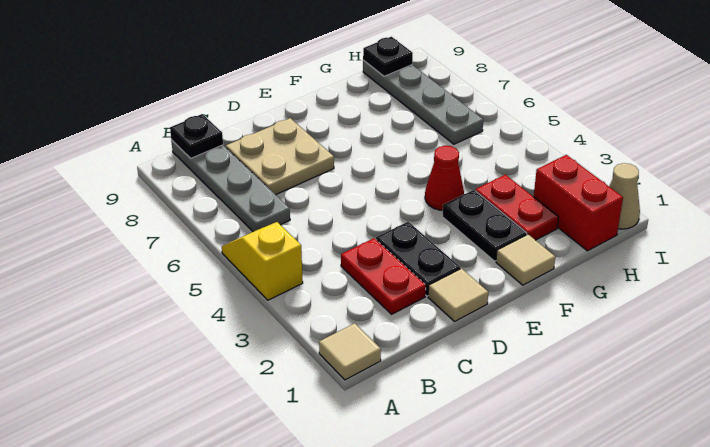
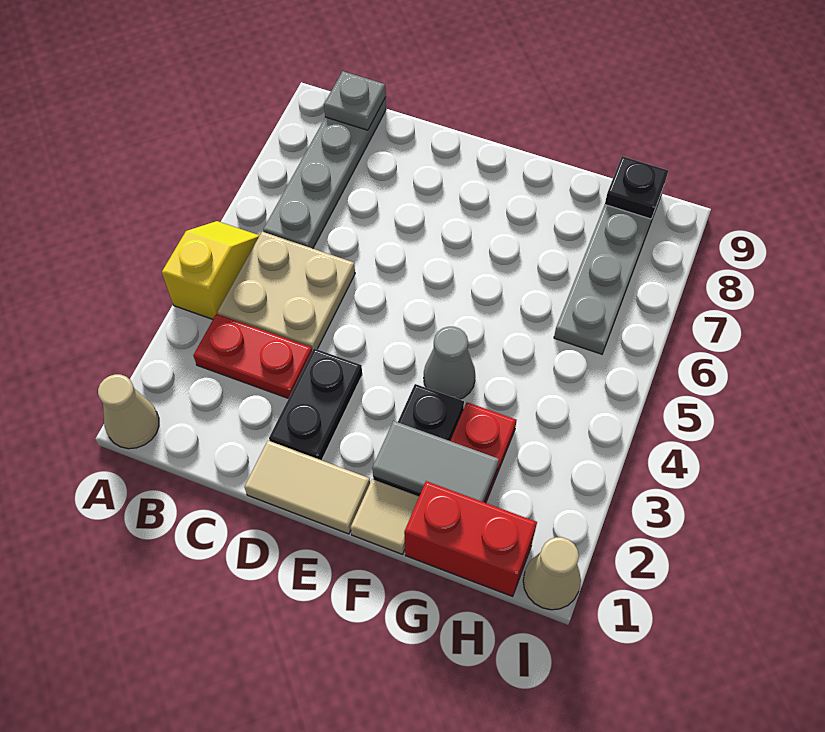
tan tile A1 level 1 -> tan cone A1 level 1
black plate B9 level 2 -> grey plate B9 level 2
red plate C2:C3 level 1 -> red plate B3:C3 level 1
tan plate C7:D8 level 1 -> tan plate B4:C5 level 1
tan tile D1 level 1 -> tan tile D1:E1 level 1
none -> grey tile F2:G2 level 2
red cone F4 level 1 -> grey cone F4 level 1
red brick H1:H2 level 1 -> red brick G1:H1 level 1

